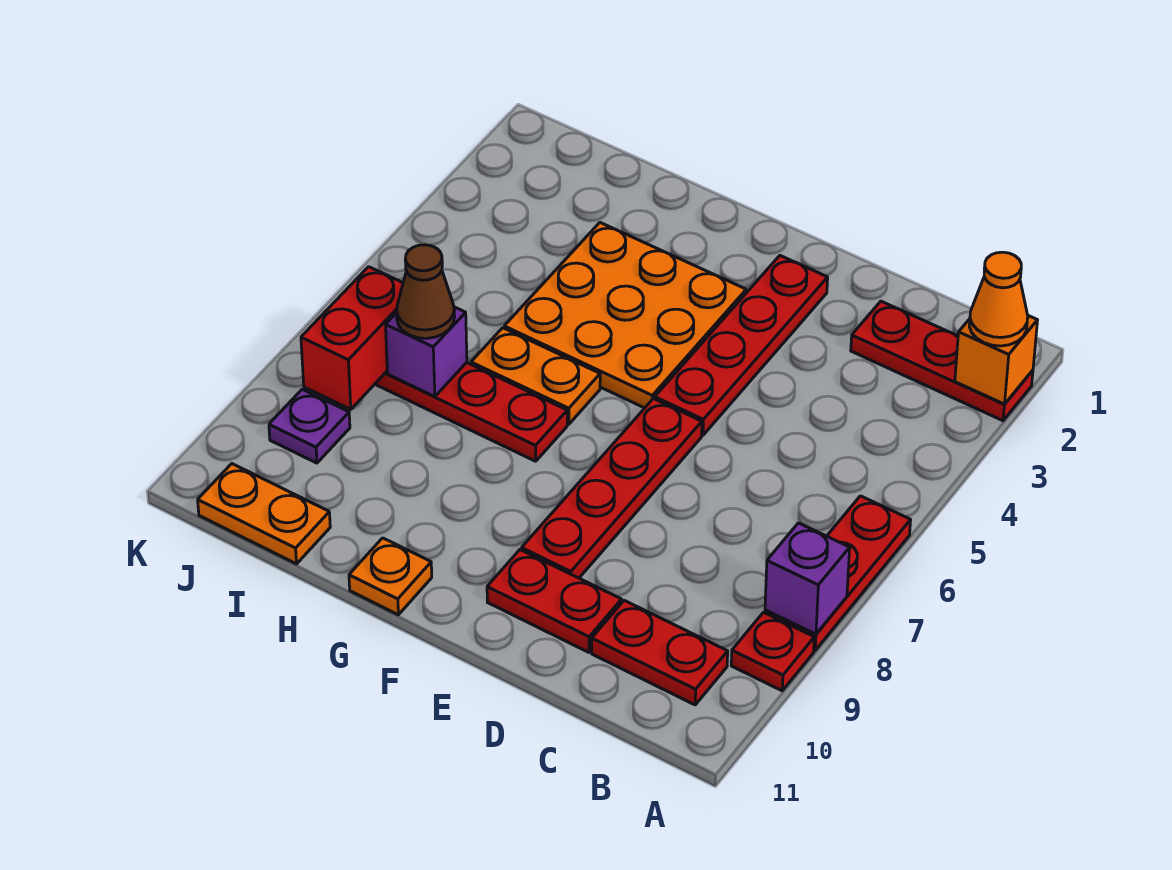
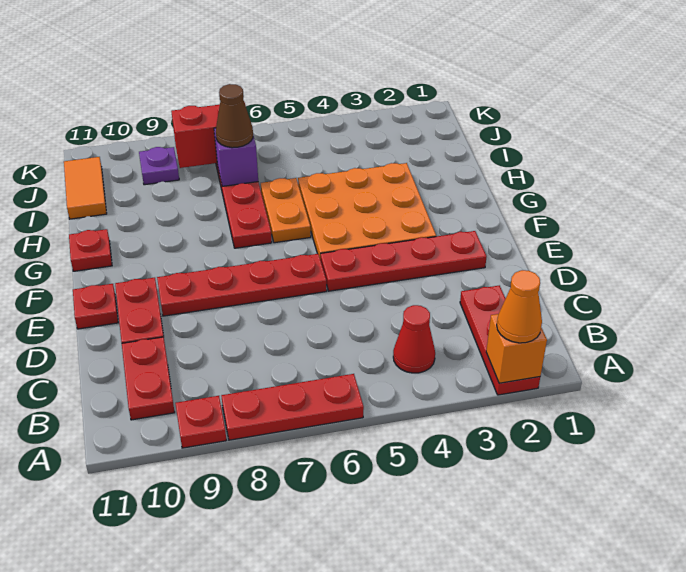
purple brick A8 level 2 -> none
none -> red cone B4 level 1
none -> red plate E11 level 1
orange plate G11 level 1 -> red plate G11 level 1
orange plate I11:J11 level 1 -> orange tile I11:J11 level 1

